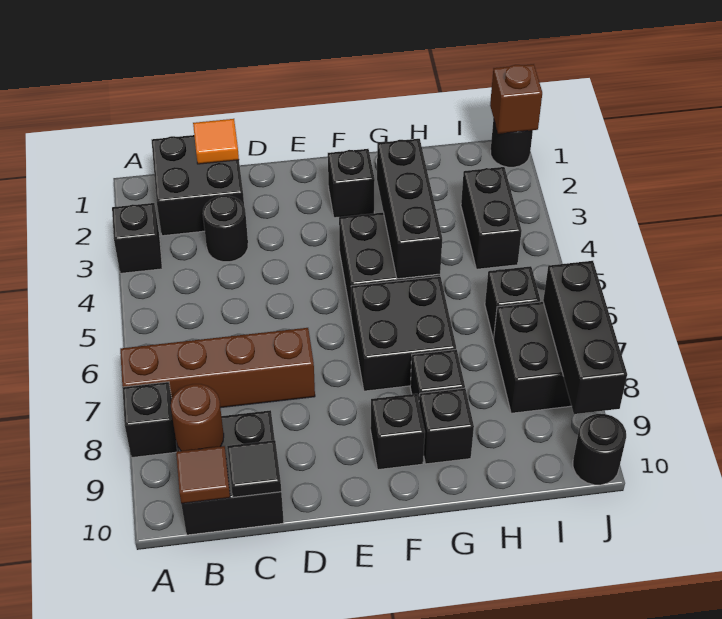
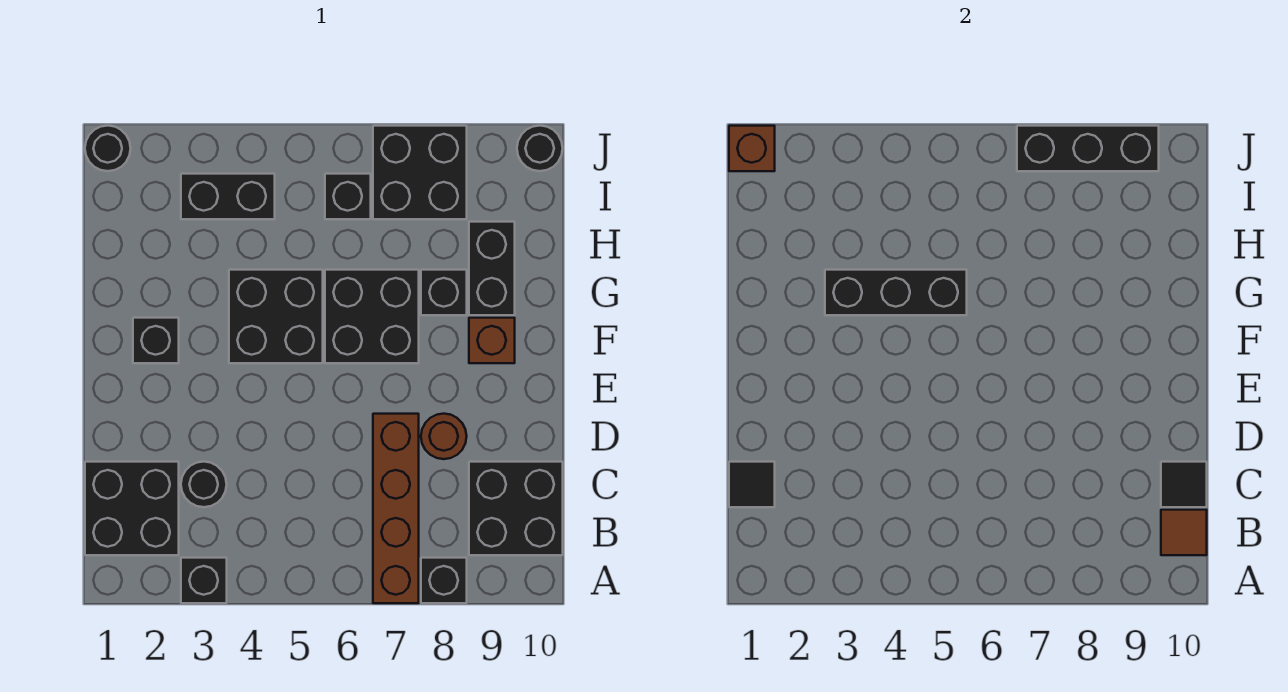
brown round brick B9 level 2 -> brown round brick D8 level 1
orange tile C1 level 2 -> black tile C1 level 2
black brick F9 level 1 -> brown brick F9 level 1
black brick G9 level 1 -> black brick G9:H9 level 1

